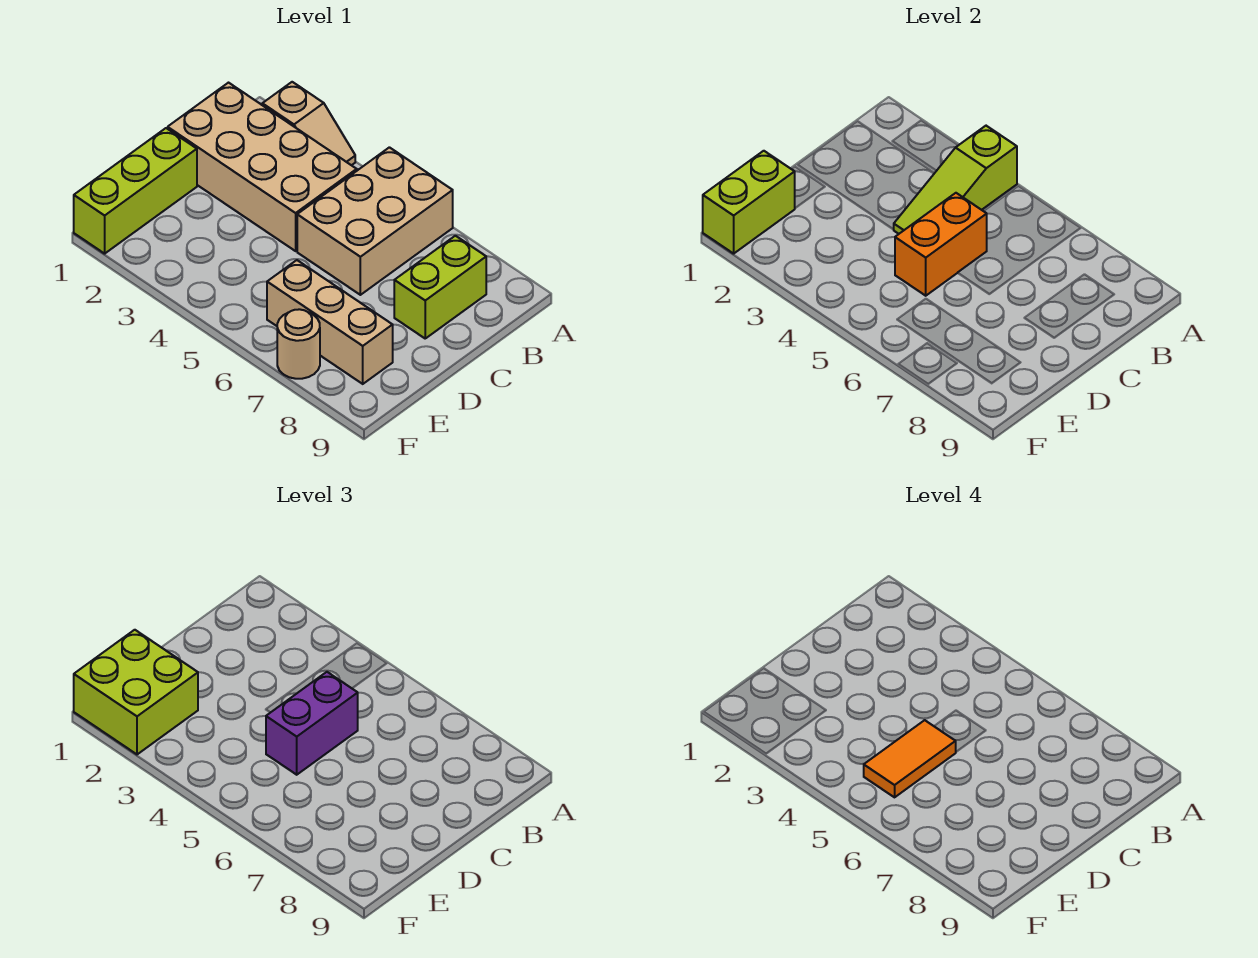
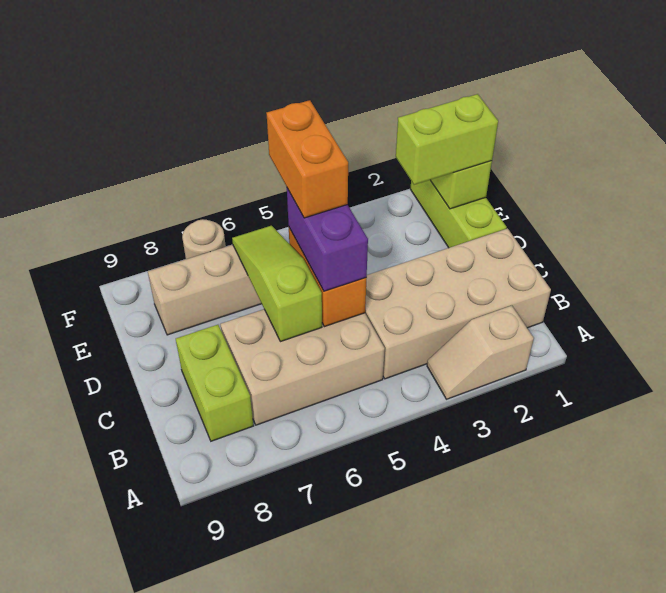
lime slope A4:C4 level 2 top A -> lime slope C6:E6 level 2 top C
tan brick A5:C6 level 1 -> tan brick B5:C7 level 1
orange tile D5:E5 level 4 -> orange brick D5:E5 level 4
lime brick E1:F2 level 3 -> lime brick E1:E2 level 3

